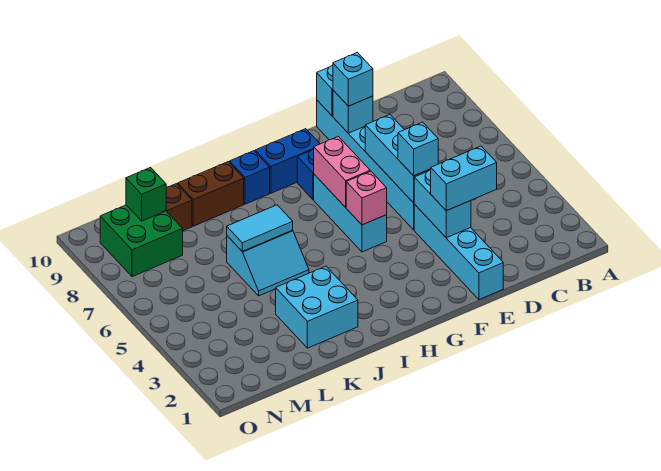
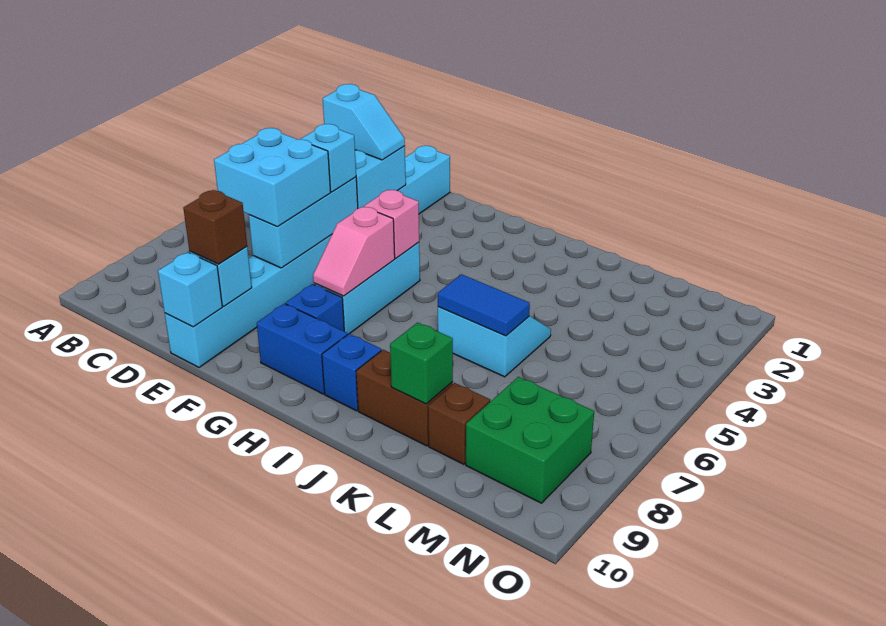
cyan brick D3:E3 level 3 -> cyan slope D3:E3 level 3 top D
cyan brick E9 level 3 -> brown brick E9 level 3
pink brick G6:G7 level 2 -> pink slope G6:G7 level 2 top 6
cyan brick J2:K3 level 1 -> cyan brick D6:E7 level 3
cyan tile J6:K6 level 2 -> blue tile J6:K6 level 2
green brick M9 level 2 -> green brick K9 level 2

